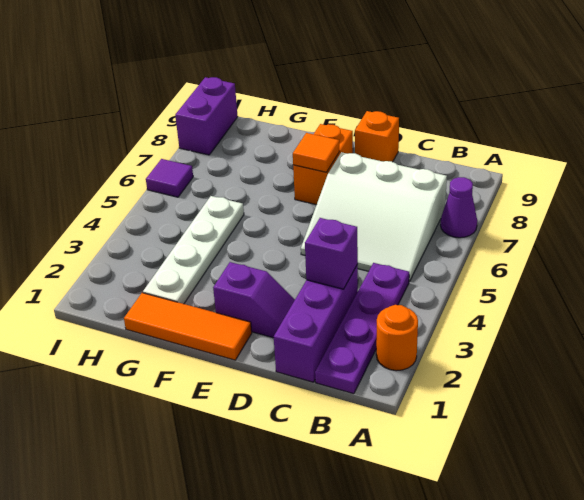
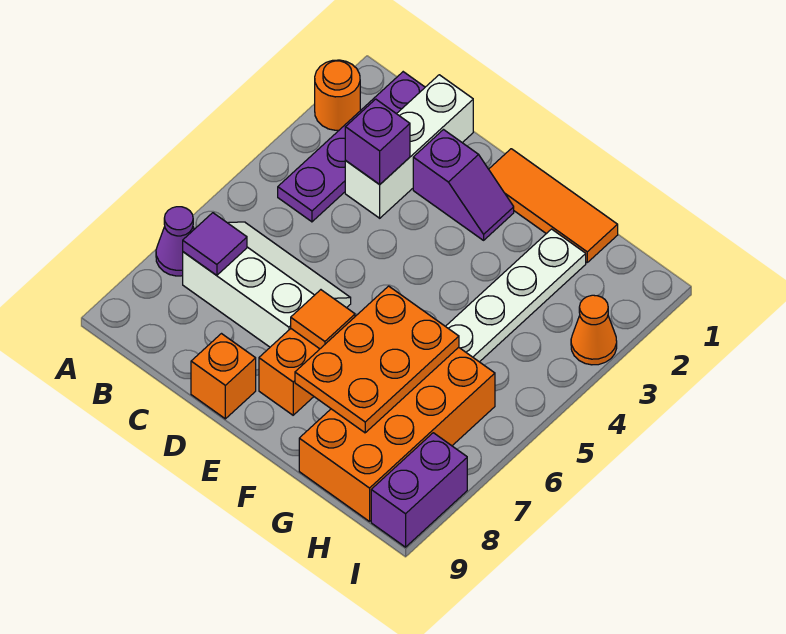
white slope B5:D7 level 1 top 7 -> white slope B6:D7 level 1 top 7
purple brick C1:C3 level 1 -> white brick C1:C3 level 1
purple slope D2:E2 level 1 top E -> purple slope D2:E2 level 1 top D
none -> orange plate F6:G8 level 2
none -> orange brick G6:H9 level 1
none -> orange cone I3 level 1
purple tile I6 level 1 -> purple tile B7 level 2

